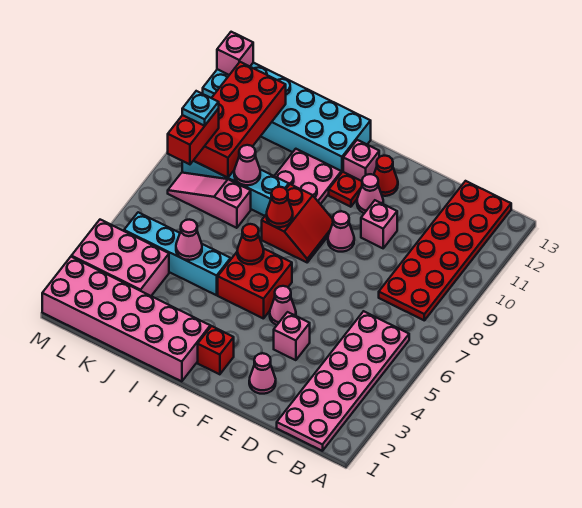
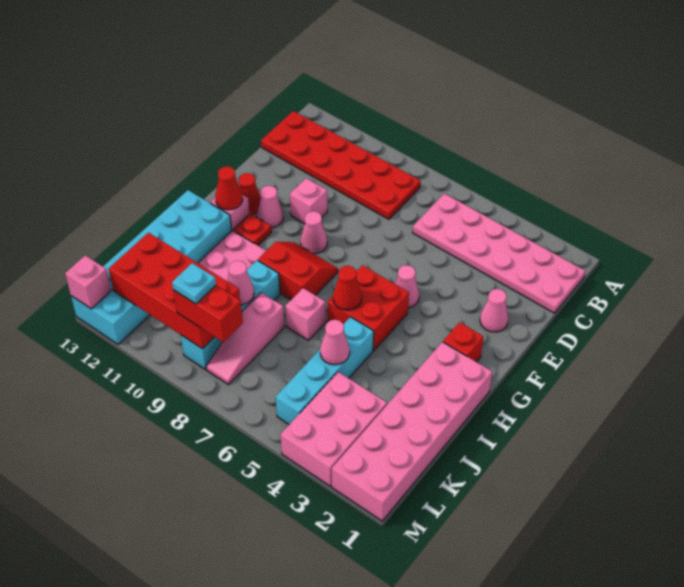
pink brick E4 level 1 -> pink brick I7 level 1
red cone H8 level 2 -> red cone G12 level 2

